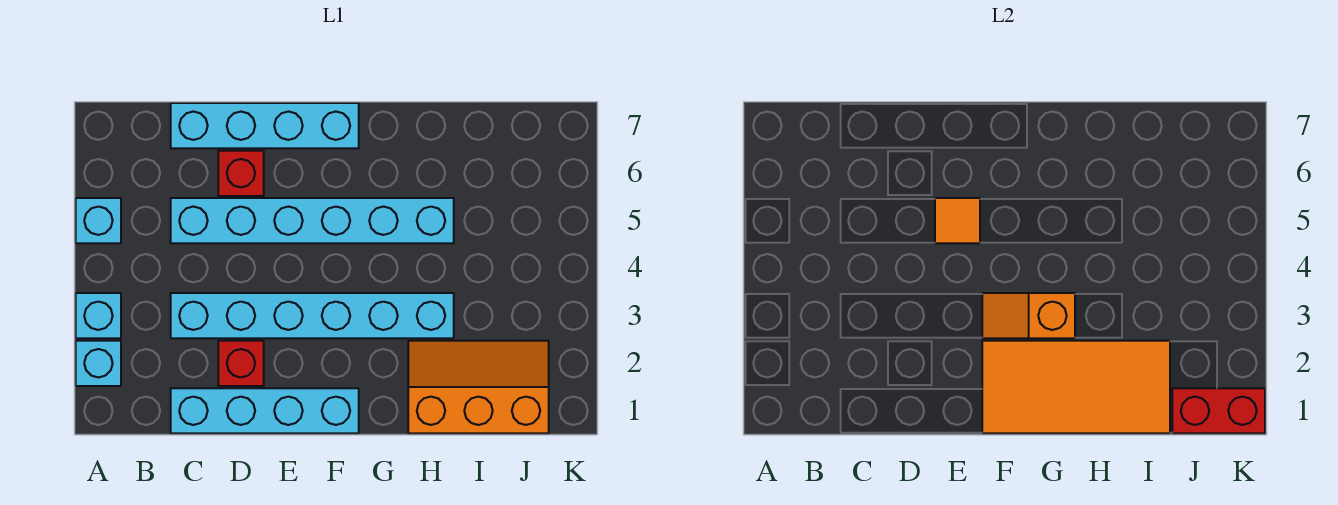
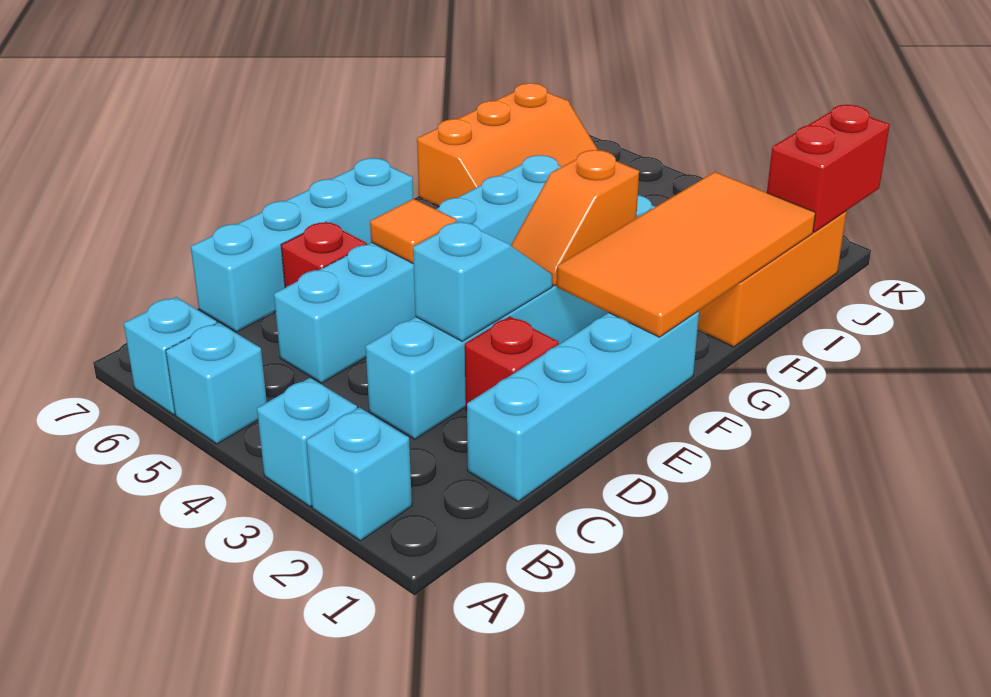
none -> cyan brick A6 level 1
none -> cyan slope D3:E3 level 2 top D
none -> orange slope H6:J7 level 1 top 7

